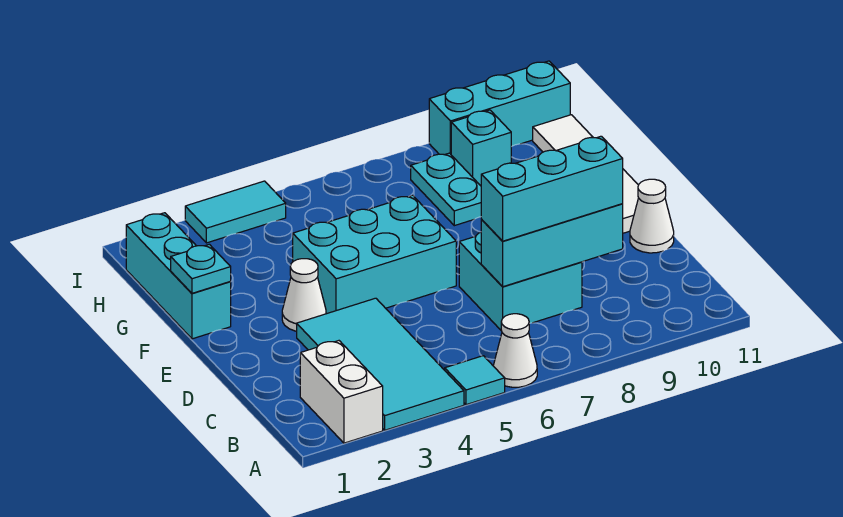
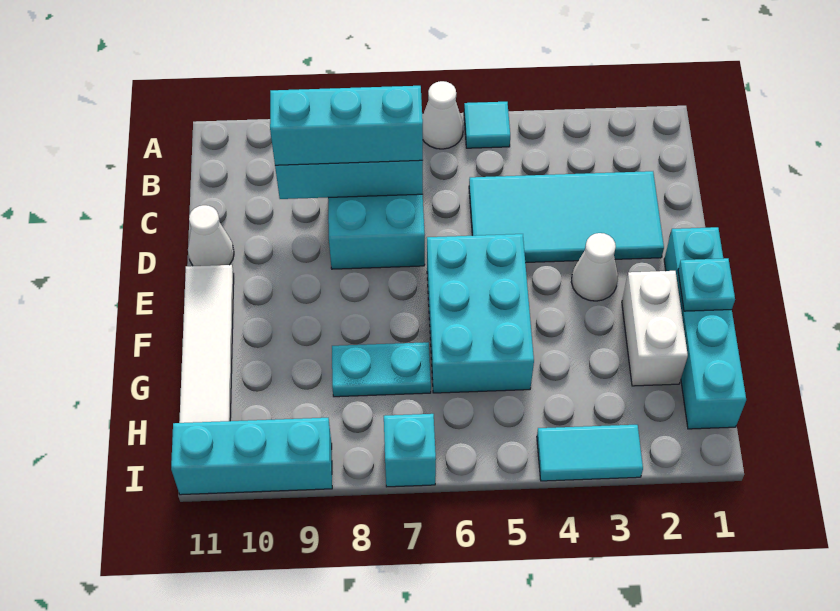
white brick A2:B2 level 1 -> white brick F2:G2 level 1
cyan tile A3:D4 level 1 -> cyan tile C2:D5 level 1
cyan brick E4:F6 level 1 -> cyan brick E5:G6 level 1
cyan brick F1:H1 level 1 -> cyan brick E1:H1 level 1
cyan plate G8:H8 level 1 -> cyan plate G7:G8 level 1
cyan brick H9 level 1 -> cyan brick I7 level 1

